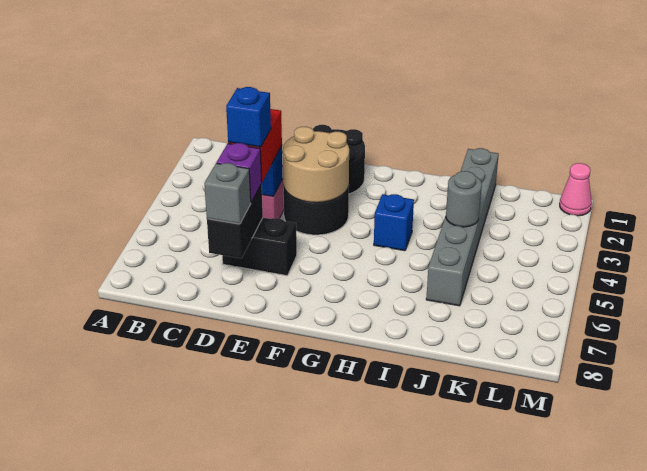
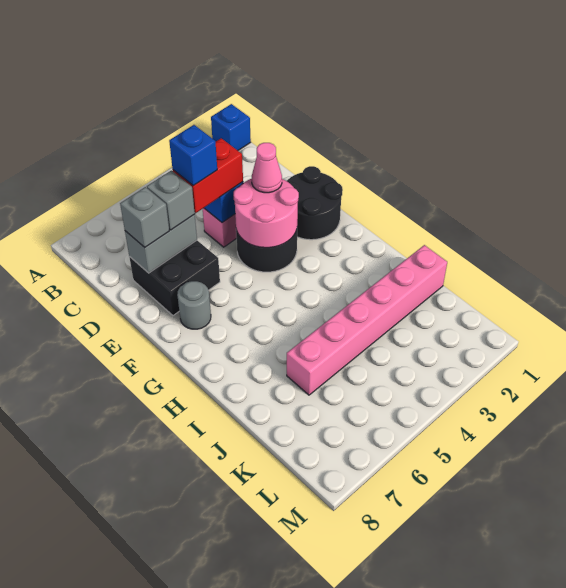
black brick D6:E6 level 1 -> black brick D6:E7 level 1
black brick D6:D7 level 2 -> grey brick D6:D7 level 2
purple brick D6 level 3 -> grey brick D6 level 3
tan round brick E3:F4 level 2 -> pink round brick E3:F4 level 2
blue brick H4 level 1 -> blue brick A1 level 1
grey brick J1:J6 level 1 -> pink brick J1:J6 level 1
grey round brick J4 level 2 -> grey round brick F7 level 1
pink cone M1 level 1 -> pink cone E3 level 3

